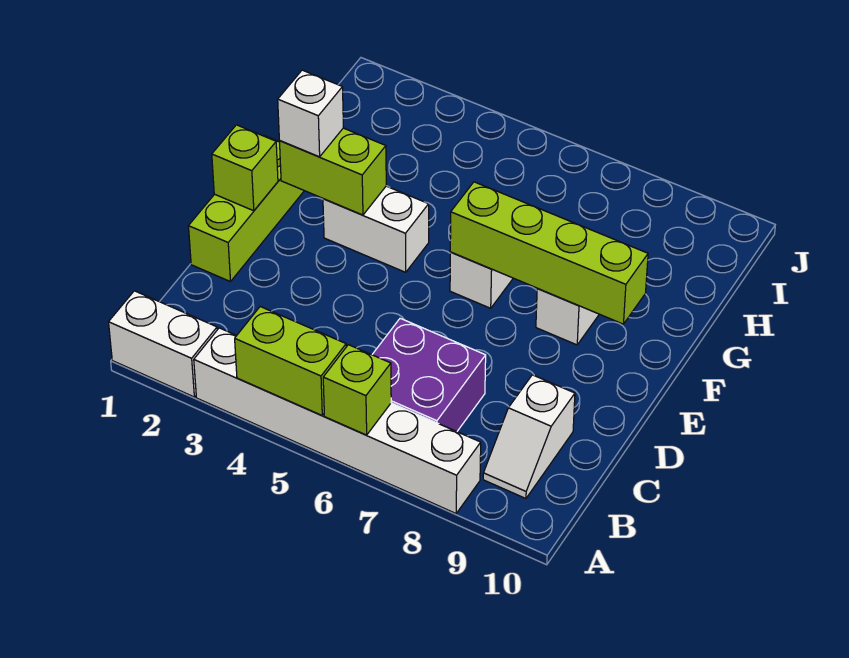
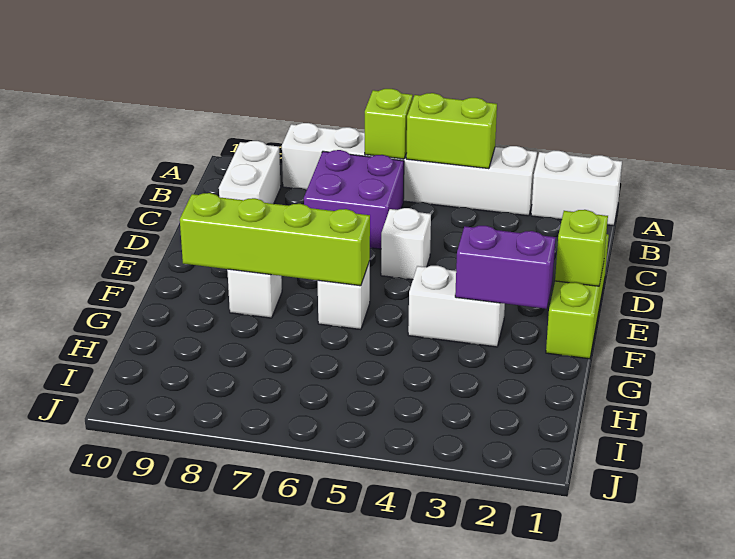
white slope B9:C9 level 1 top C -> white brick B9:C9 level 1
lime brick F2:F3 level 2 -> purple brick F2:F3 level 2
white brick F2 level 3 -> white brick D5 level 1

